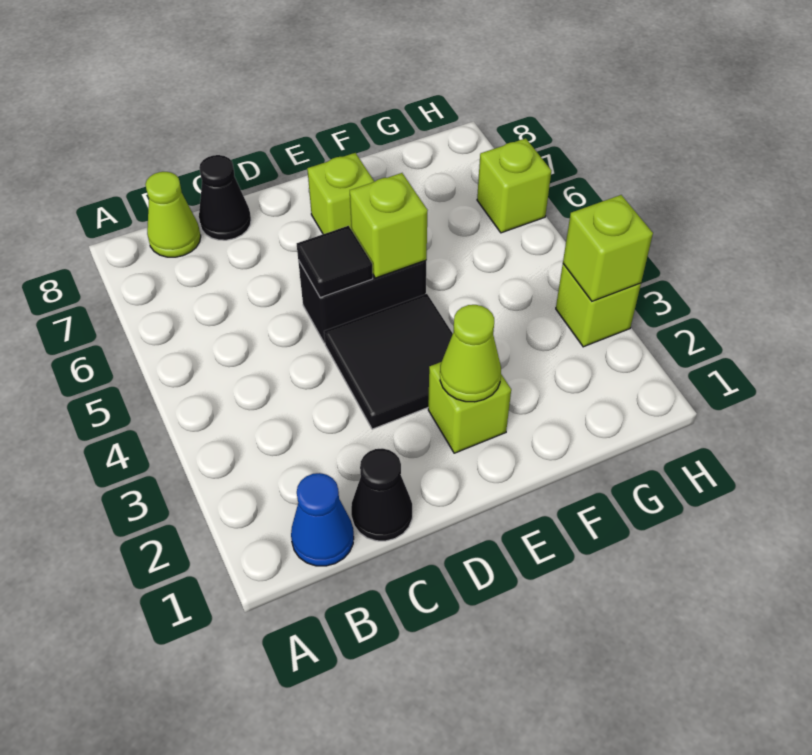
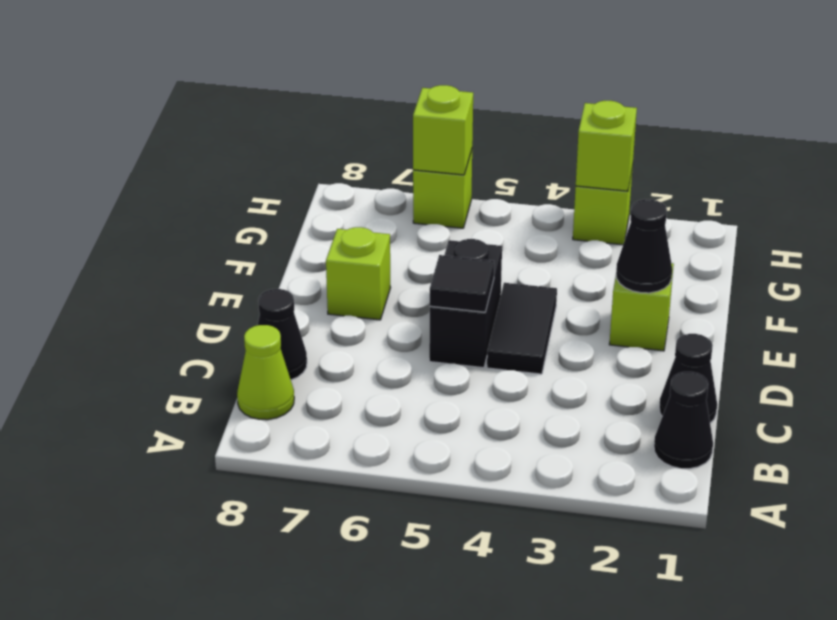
blue cone B1 level 1 -> black cone B1 level 1
black tile D3:E4 level 1 -> black tile D4:E4 level 1
lime cone E2 level 2 -> black cone E2 level 2
lime brick E5 level 2 -> lime brick H6 level 2

